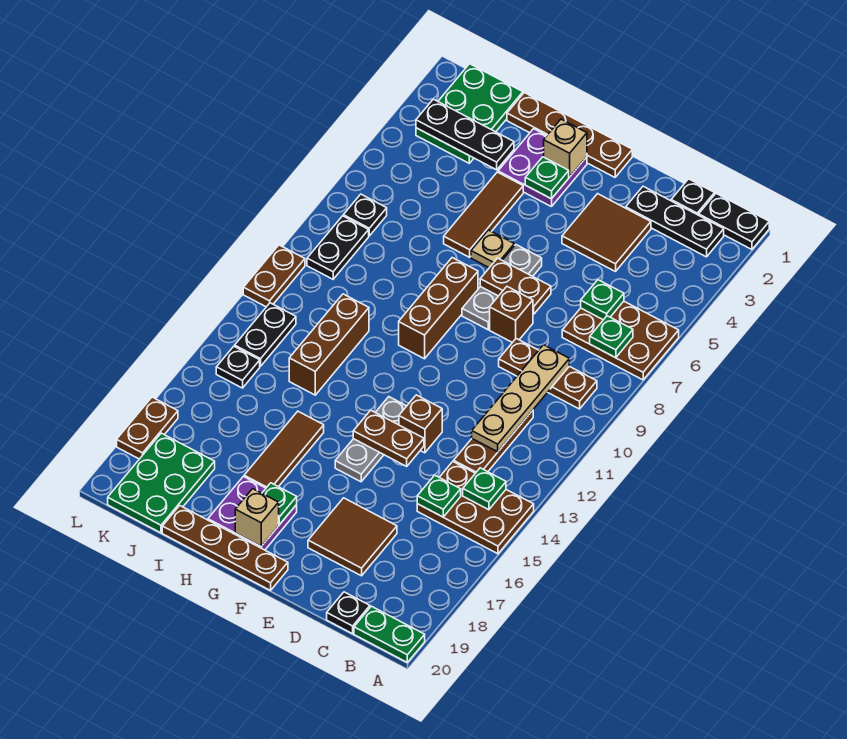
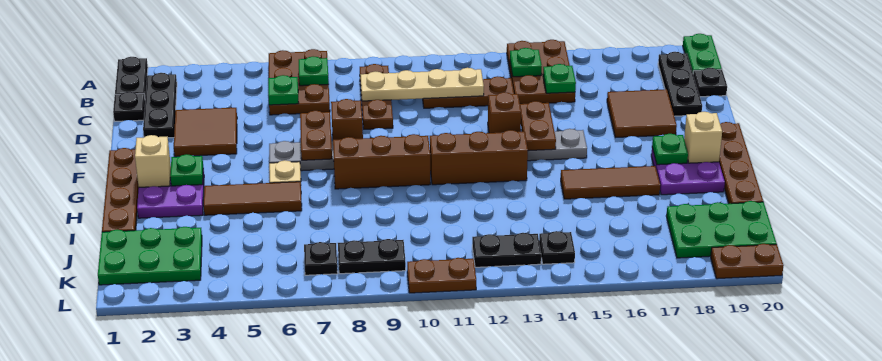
black plate I3:K3 level 2 -> black plate B19:D19 level 1
brown brick I11:I13 level 1 -> brown brick G11:G13 level 1
brown plate L17:L18 level 1 -> brown plate L19:L20 level 1

